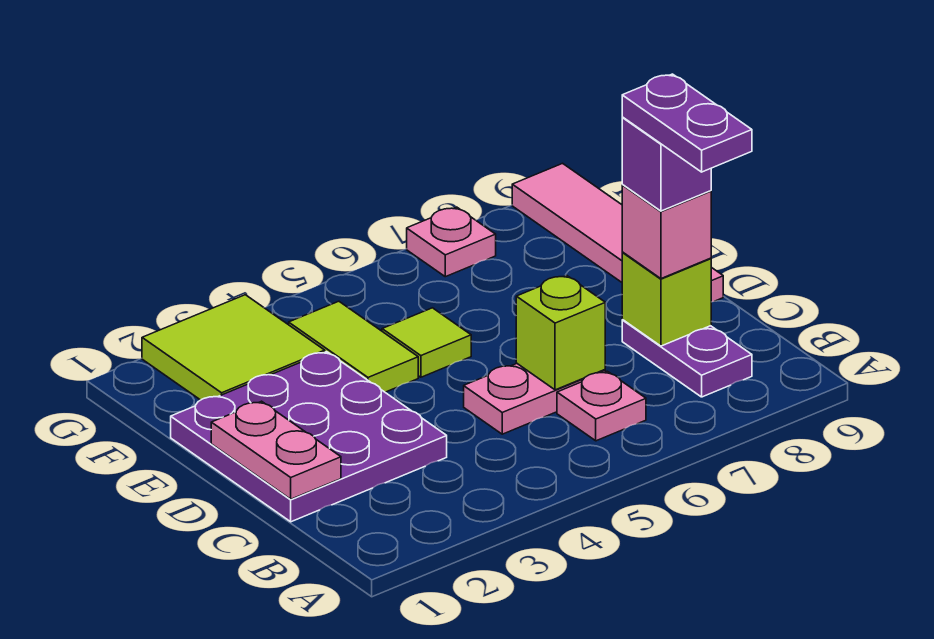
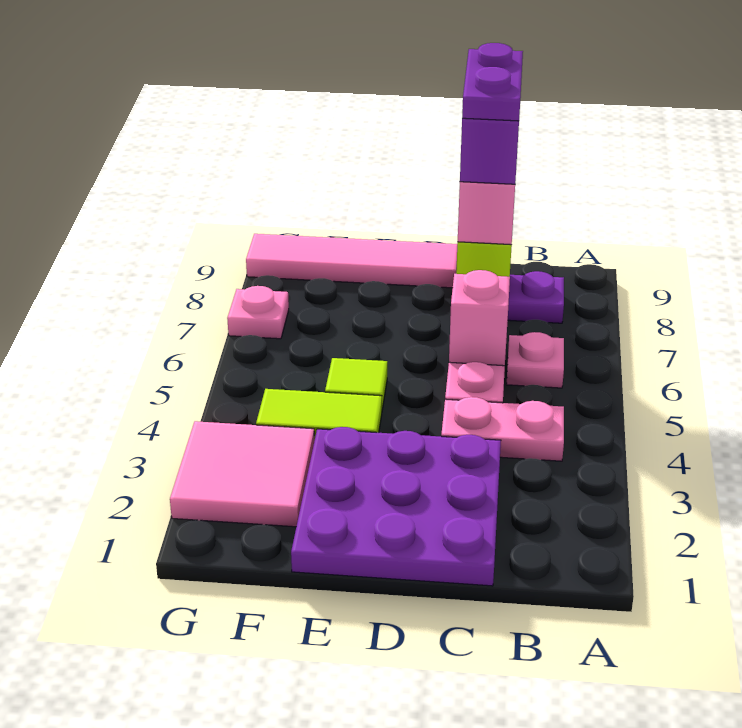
purple plate B8:C8 level 5 -> purple plate C8:C9 level 5
pink plate C1:D1 level 2 -> pink plate B4:C4 level 1
lime brick C6 level 2 -> pink brick C6 level 2
lime tile F2:G3 level 1 -> pink tile F2:G3 level 1

